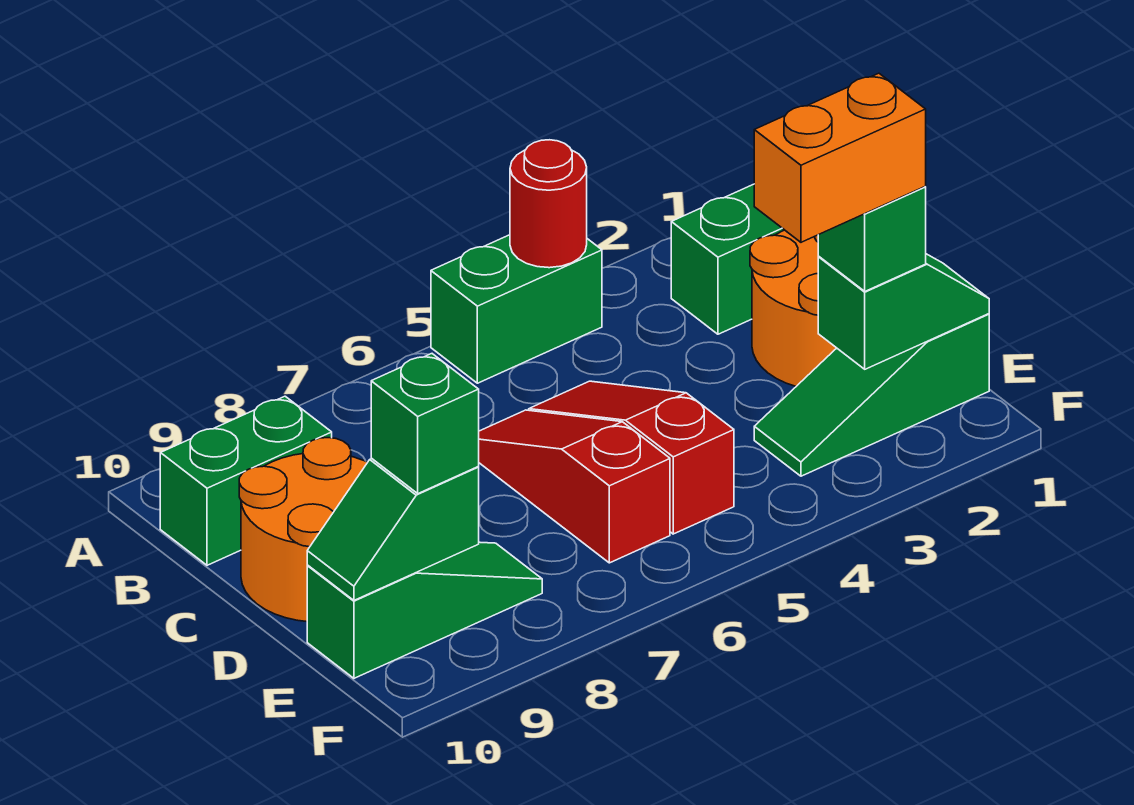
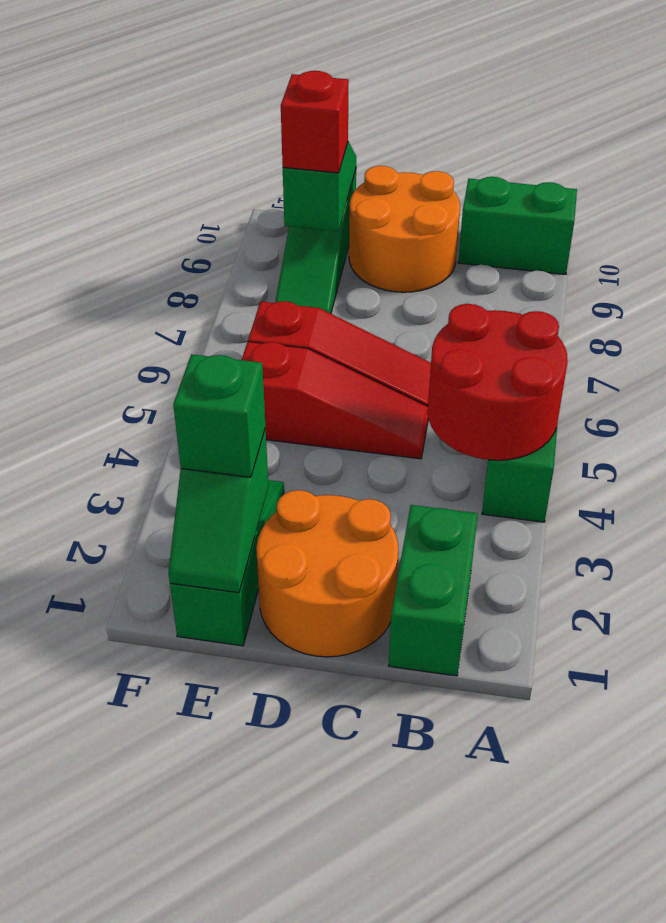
red round brick A4 level 2 -> red round brick A4:B5 level 2
green brick B9:B10 level 1 -> green brick A10:B10 level 1
orange brick E2:E3 level 4 -> none
green brick E9 level 3 -> red brick E9 level 3

